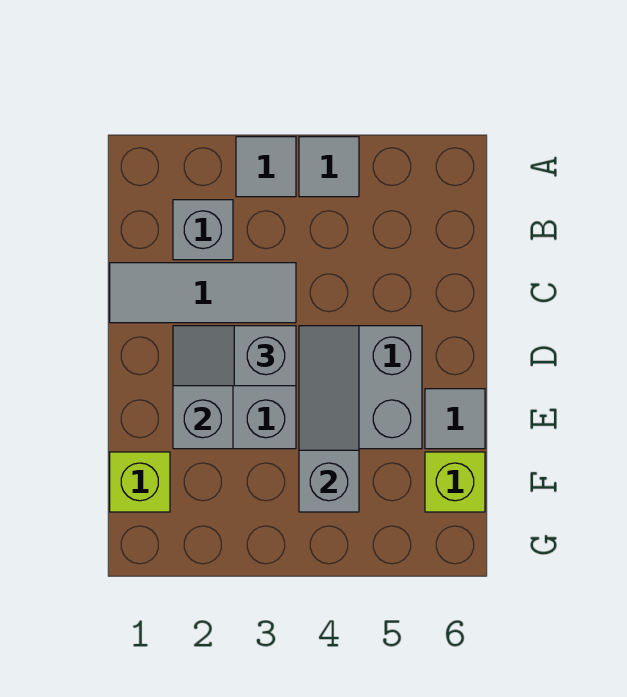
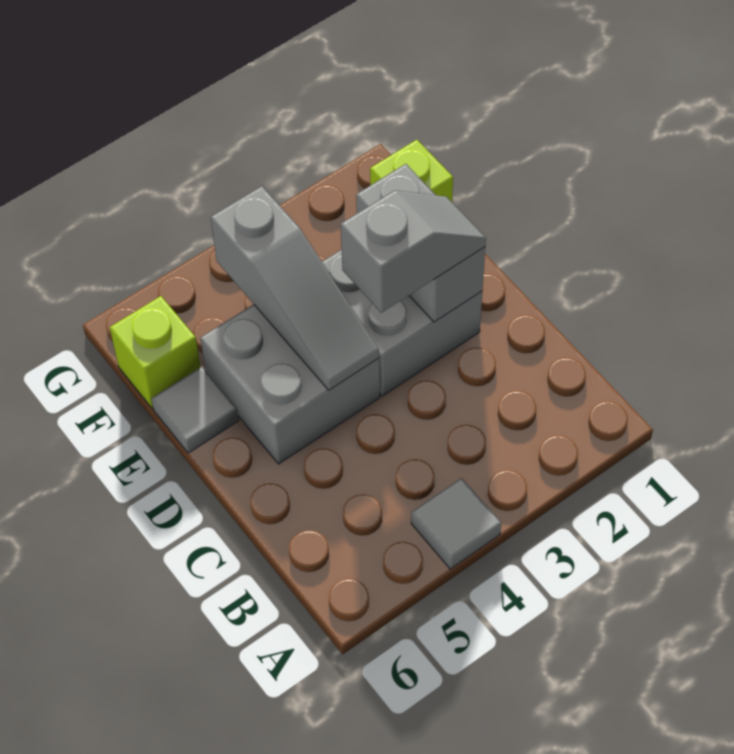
grey tile A3 level 1 -> none
grey brick B2 level 1 -> none
grey tile C1:C3 level 1 -> none

